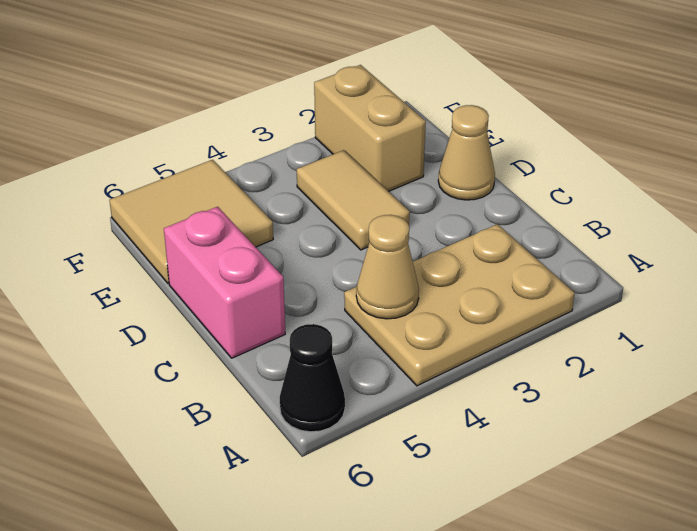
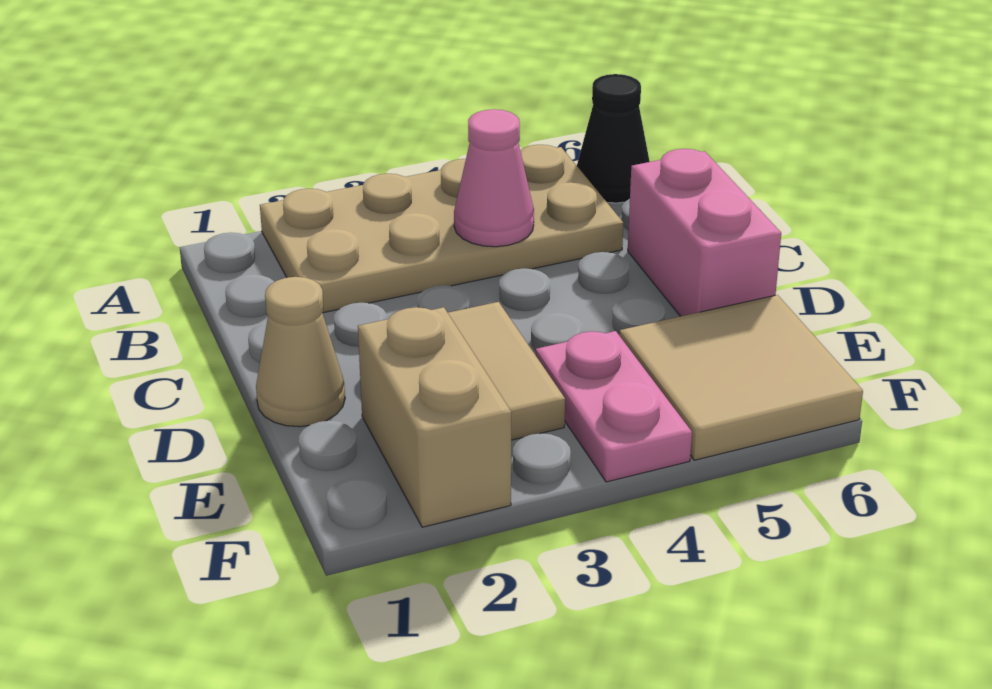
tan plate A2:B4 level 1 -> tan plate A2:B5 level 1
tan cone B4 level 2 -> pink cone B4 level 2
none -> pink plate E4:F4 level 1

